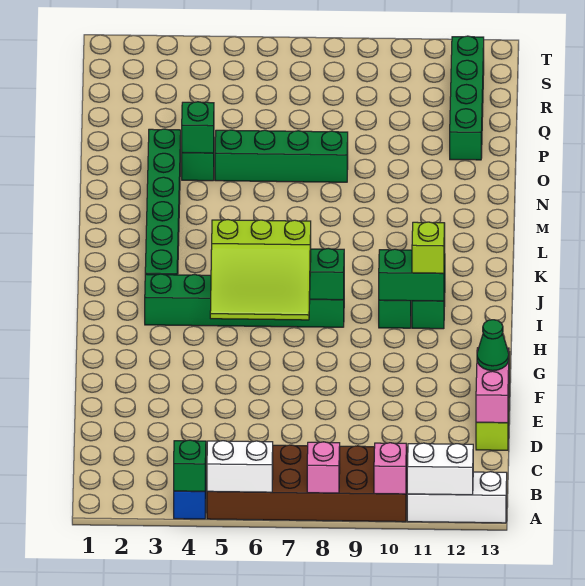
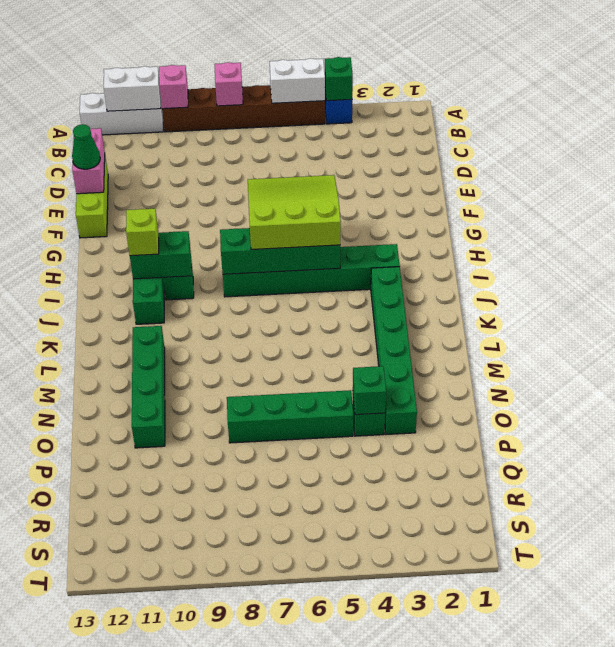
brown brick A5:B10 level 1 -> brown brick A5:A10 level 1
green brick P12:S12 level 1 -> green brick L11:O11 level 1

